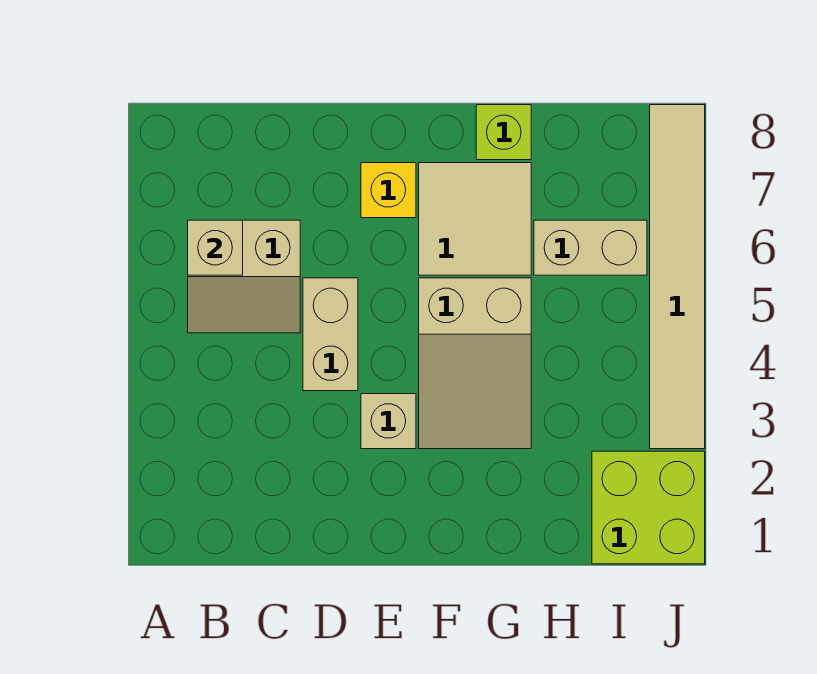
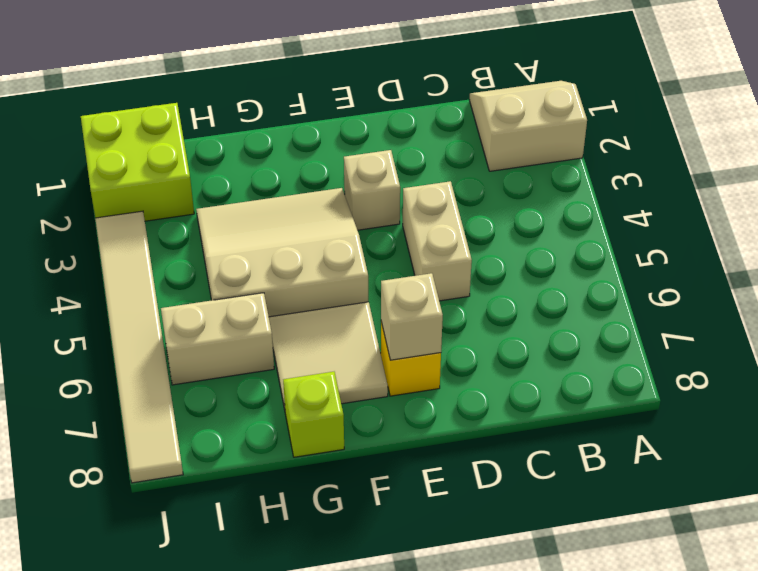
tan slope B5:C6 level 1 top 6 -> tan slope A1:B2 level 1 top 2
tan brick B6 level 2 -> tan brick E7 level 2
tan slope F3:G5 level 1 top 5 -> tan slope F3:H5 level 1 top 5

